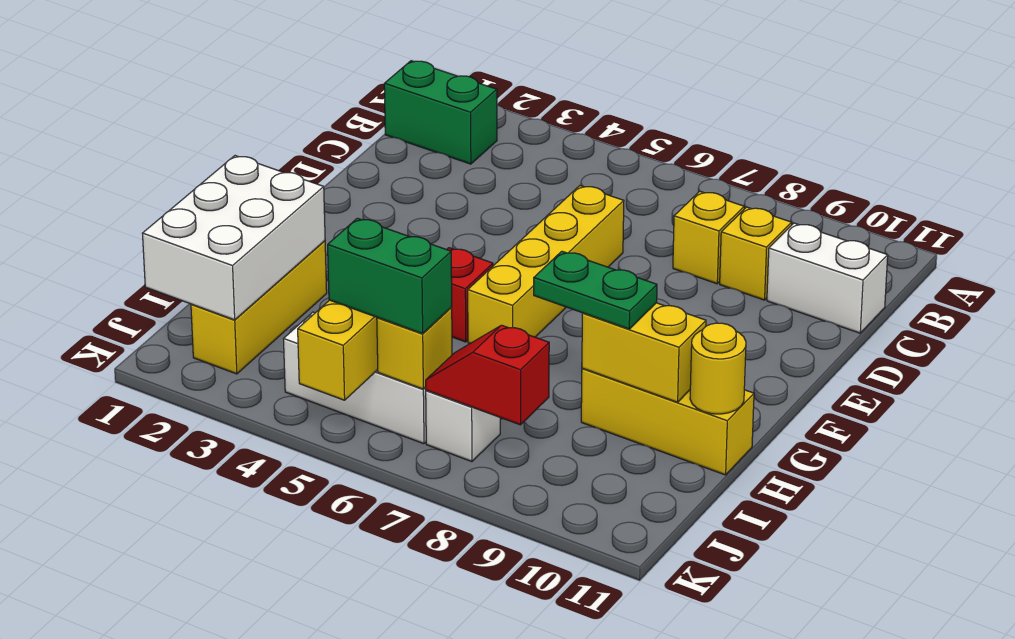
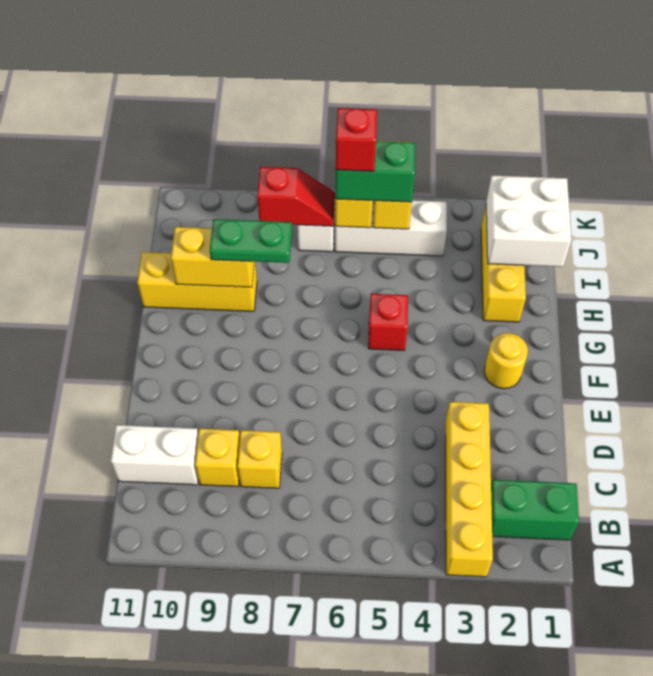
yellow brick D6:G6 level 1 -> yellow brick A3:D3 level 1
white brick H1:J2 level 2 -> white brick I1:J2 level 2
yellow round brick H11 level 2 -> yellow round brick F2 level 1
none -> red brick J6 level 4

